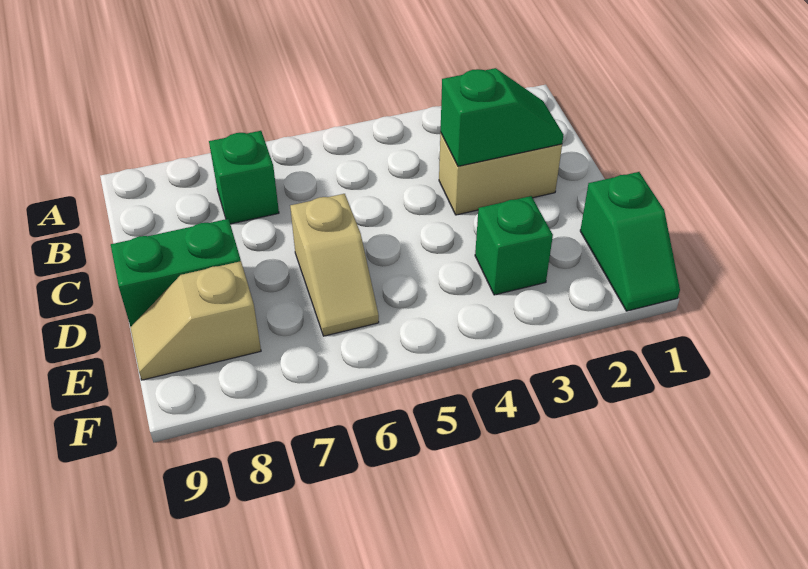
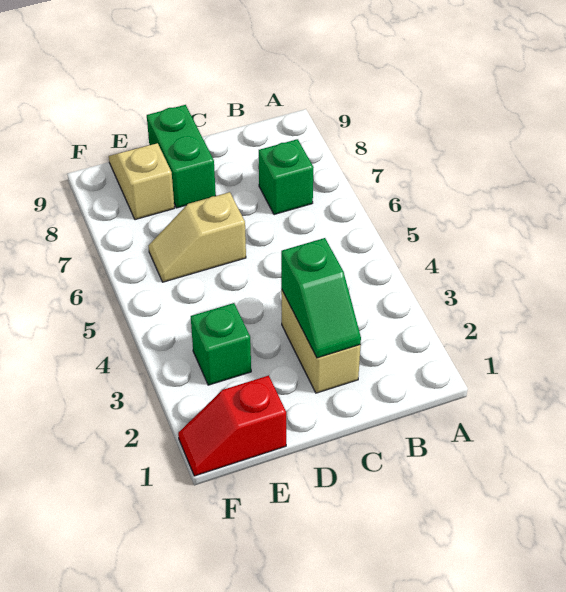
green slope E1:F1 level 1 top E -> red slope E1:F1 level 1 top E

